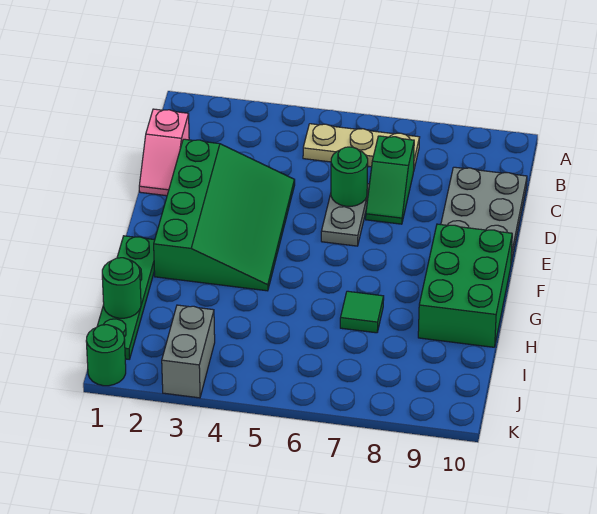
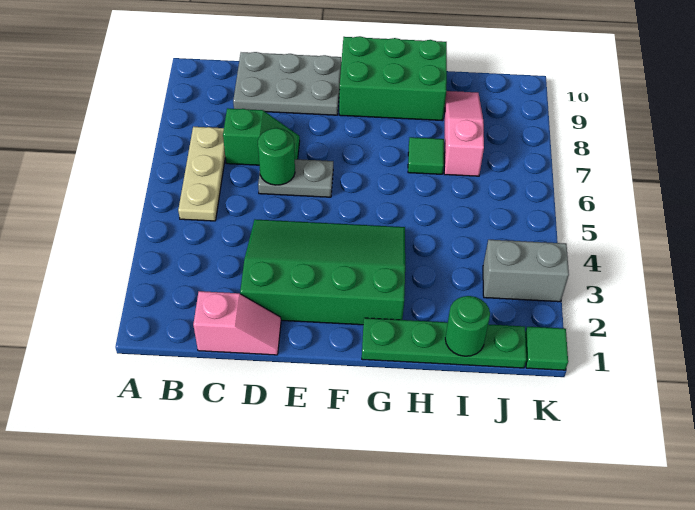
none -> pink slope I7:I9 level 1 top 7
green round brick K1 level 1 -> green tile K1 level 1

